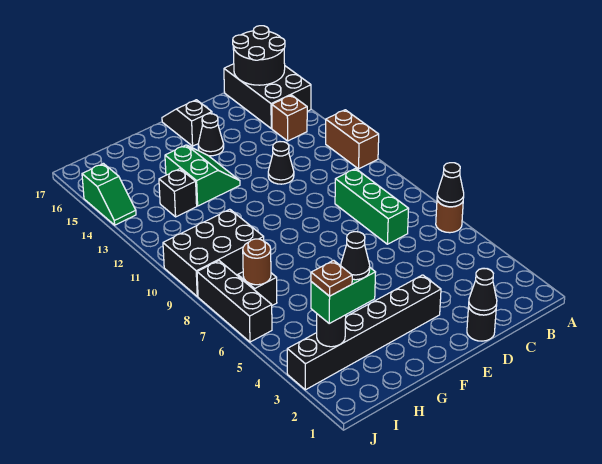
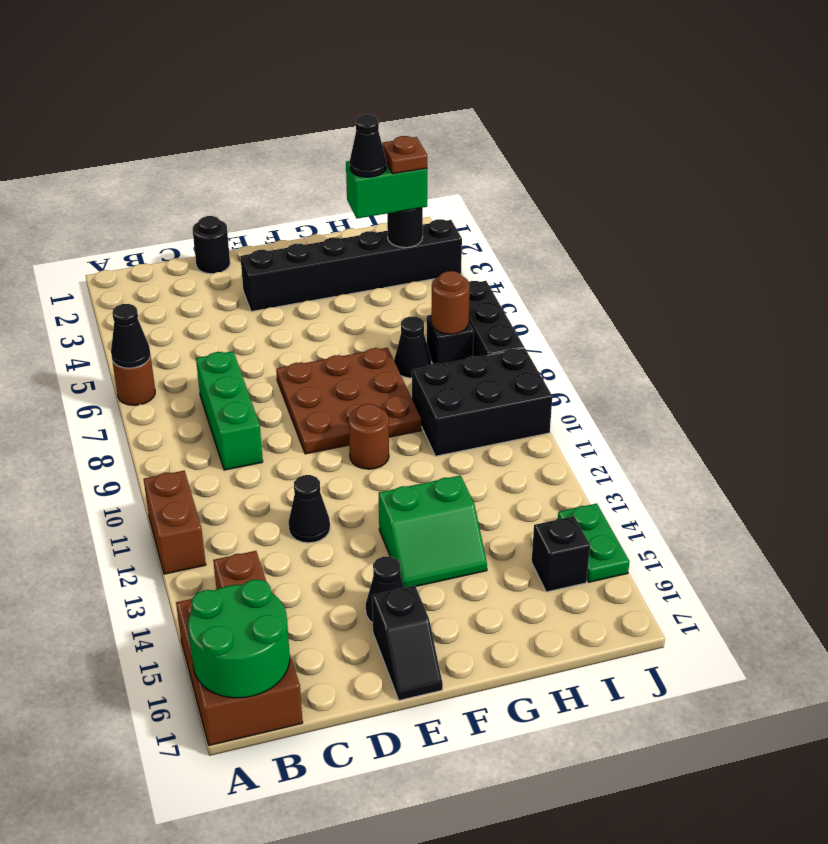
black brick A15:B17 level 1 -> brown brick A15:B17 level 1
black round brick A16:B17 level 2 -> green round brick A16:B17 level 2
black cone D1 level 2 -> black cone H7 level 1
none -> brown plate E7:G9 level 1
none -> brown round brick F10 level 1
green slope F13:G14 level 1 top G -> green slope F13:G14 level 1 top 13
black brick H13 level 1 -> black brick I15 level 1
green slope J14:J15 level 1 top 15 -> green plate J14:J15 level 1

